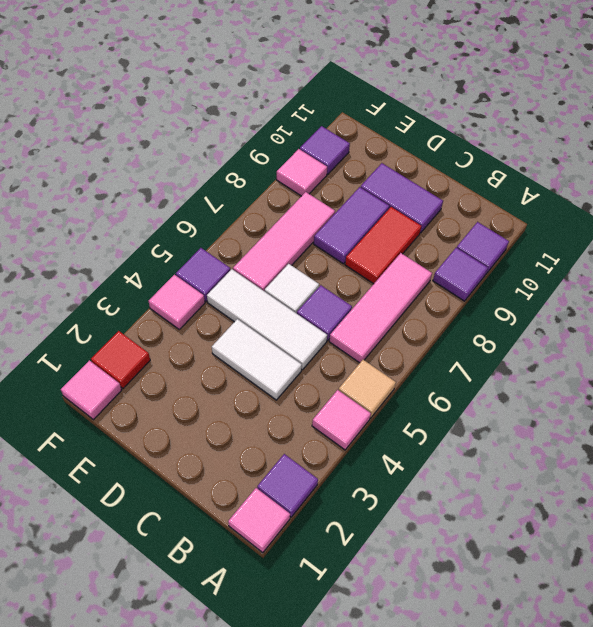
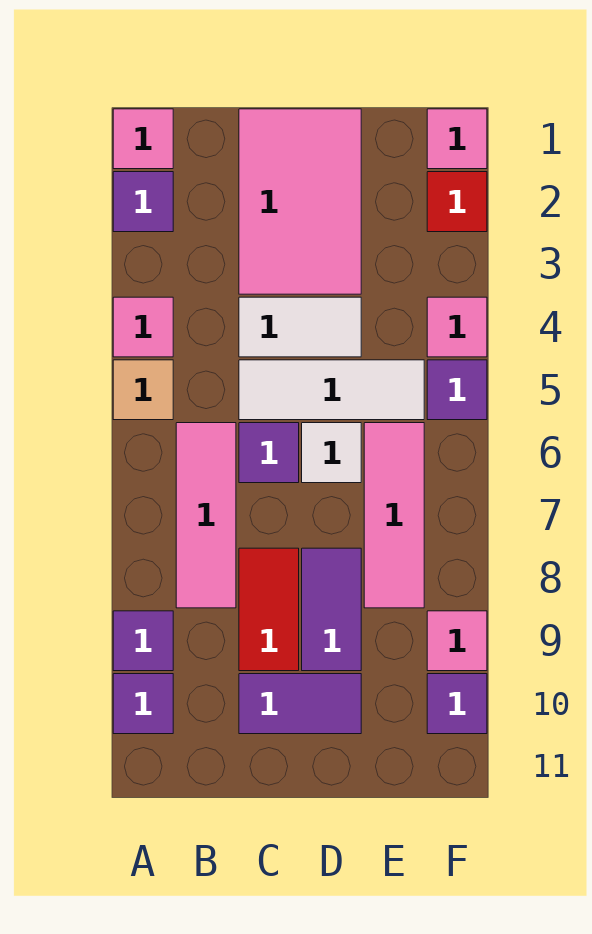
none -> pink tile C1:D3 level 1

